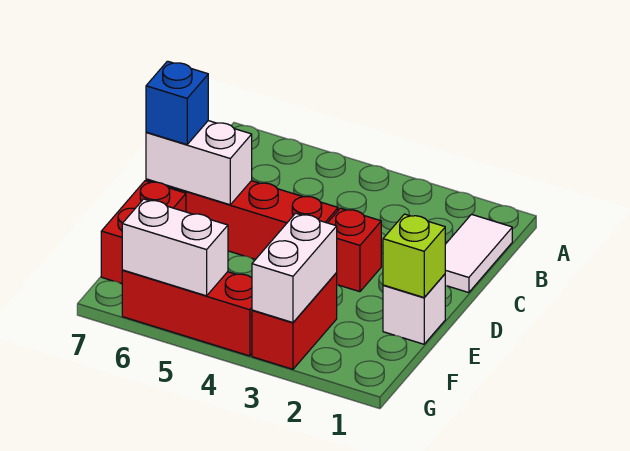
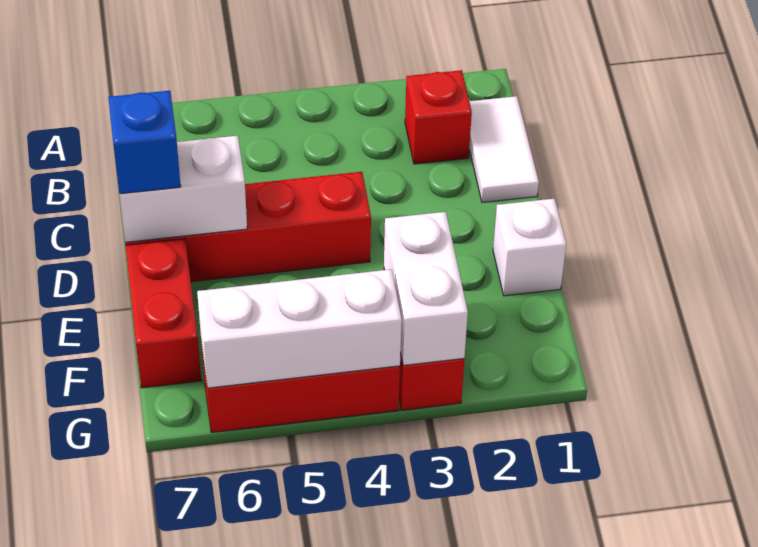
red brick D3 level 1 -> red brick B2 level 1
lime brick E1 level 2 -> none
white brick G5:G6 level 2 -> white brick G4:G6 level 2

